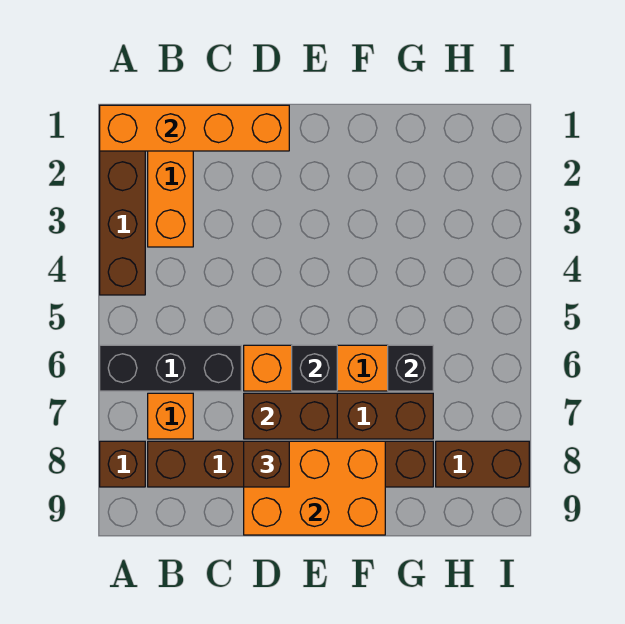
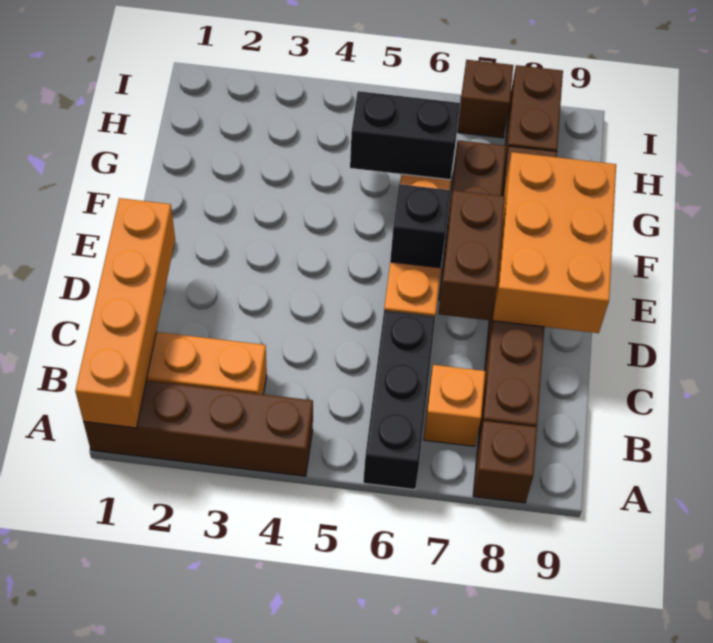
brown brick D8 level 3 -> brown brick I7 level 1
black brick G6 level 2 -> black brick G5:G6 level 2

